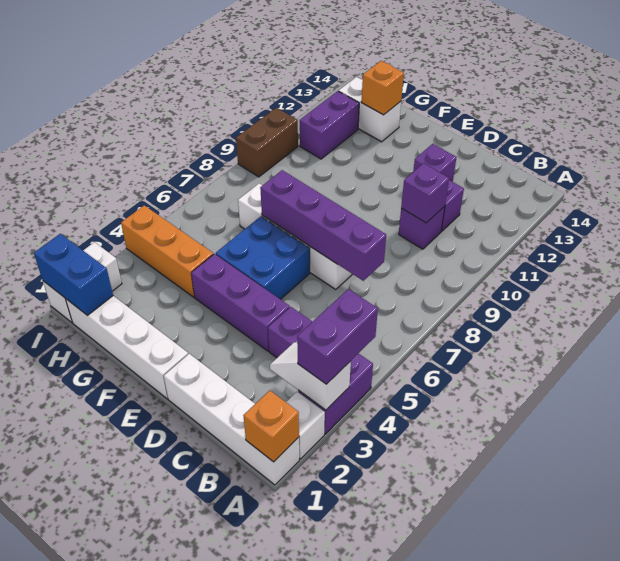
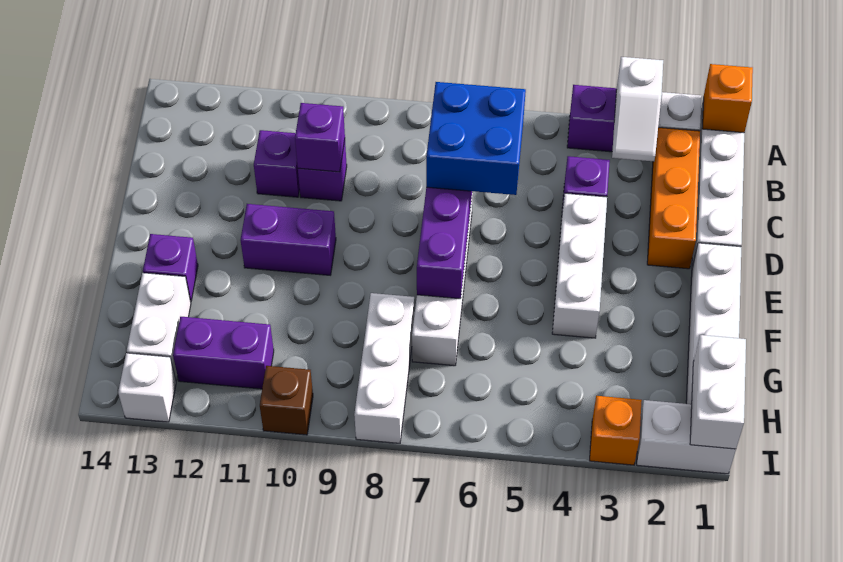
purple brick A3:A4 level 3 -> purple brick E10:E11 level 1
purple brick D4:F4 level 1 -> white brick D4:F4 level 1
purple brick D12 level 1 -> purple brick F13 level 1
blue brick E5:F6 level 1 -> blue brick C6:D7 level 3
orange brick G4:I4 level 1 -> orange brick B2:D2 level 1
none -> white brick G8:I8 level 1
orange brick G13 level 2 -> orange brick I3 level 1
blue brick H1:I1 level 2 -> white brick H1:I1 level 2
brown brick I9:I10 level 1 -> brown brick I10 level 1
none -> white brick I13 level 1

